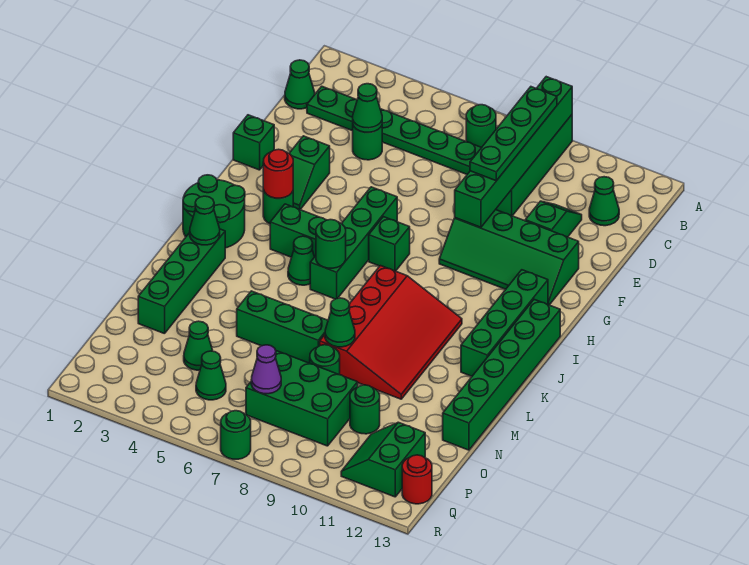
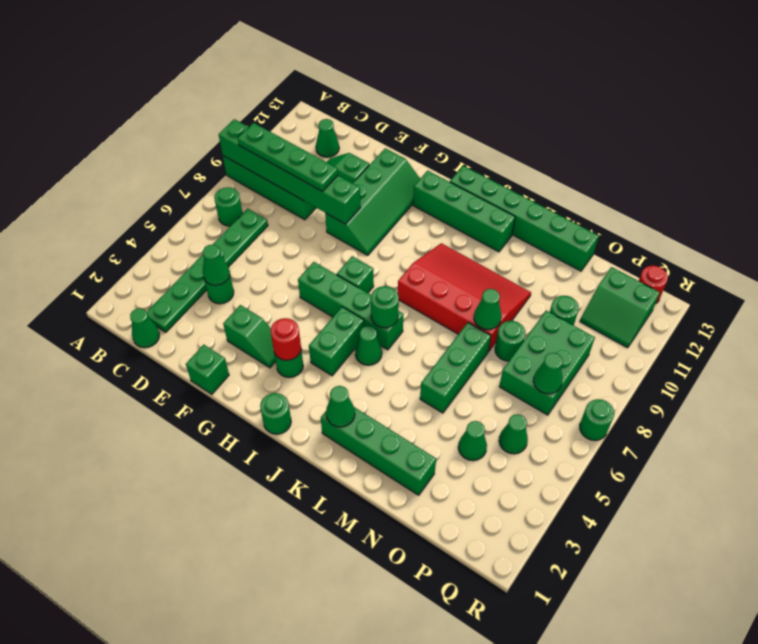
green round brick I1:J2 level 1 -> green round brick I1 level 1
purple cone P7 level 2 -> green cone P7 level 2

